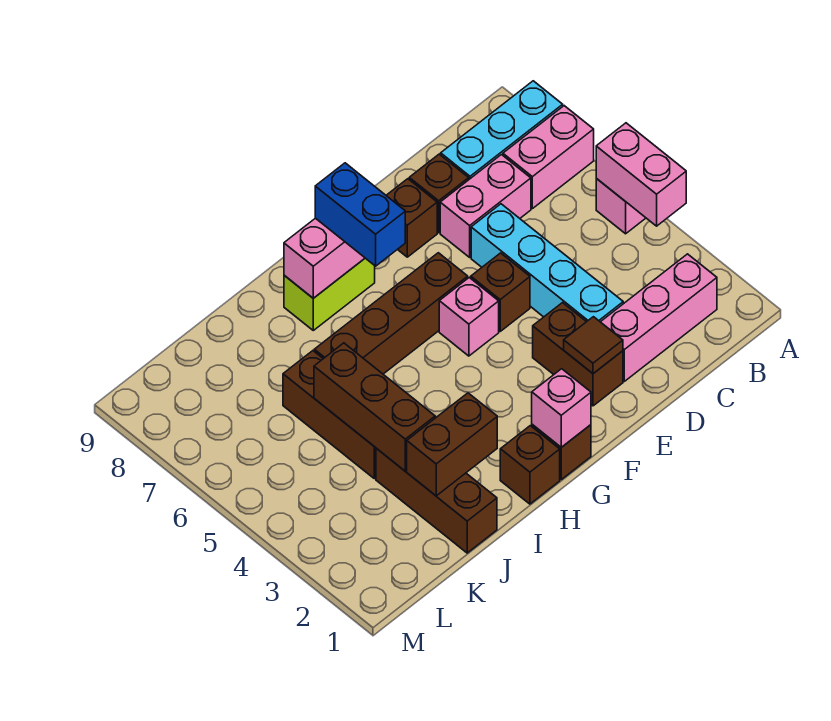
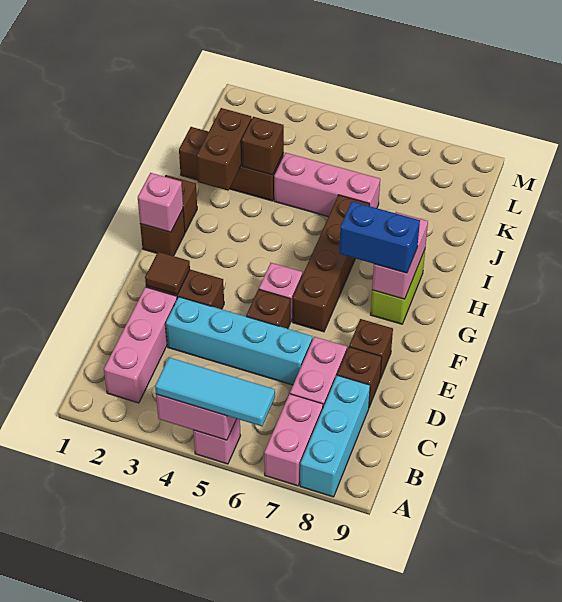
none -> cyan tile A4:A6 level 3
brown brick J3:J5 level 2 -> brown brick J3 level 2
brown brick J4:J6 level 1 -> pink brick J4:J6 level 1

